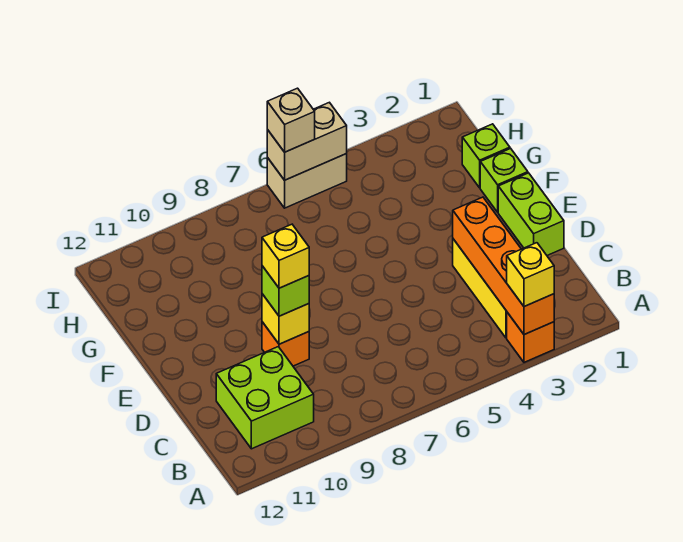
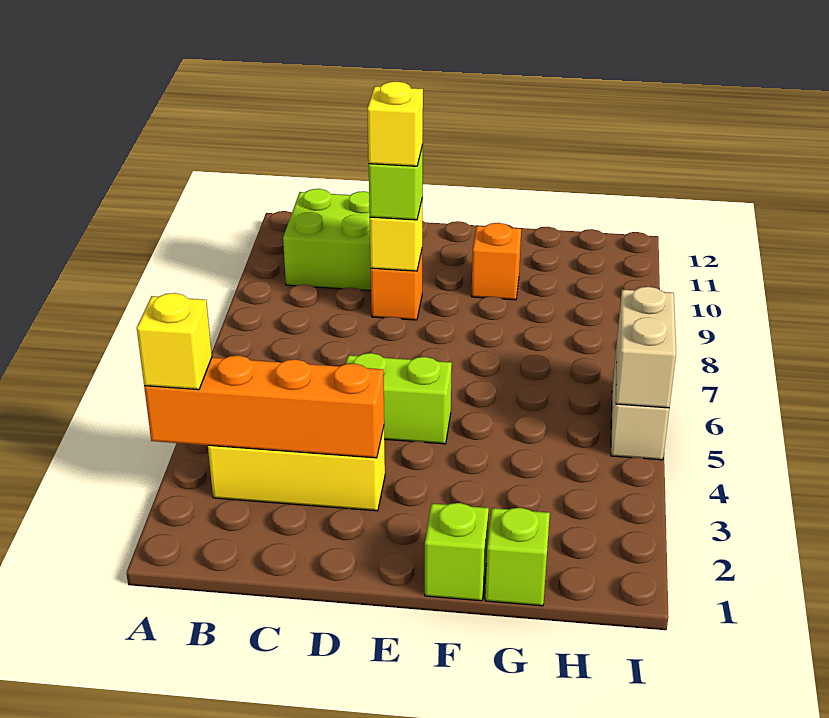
orange brick A3 level 1 -> orange brick F10 level 1
lime brick D1:E1 level 1 -> lime brick D5:E5 level 1
tan brick I6 level 3 -> none

